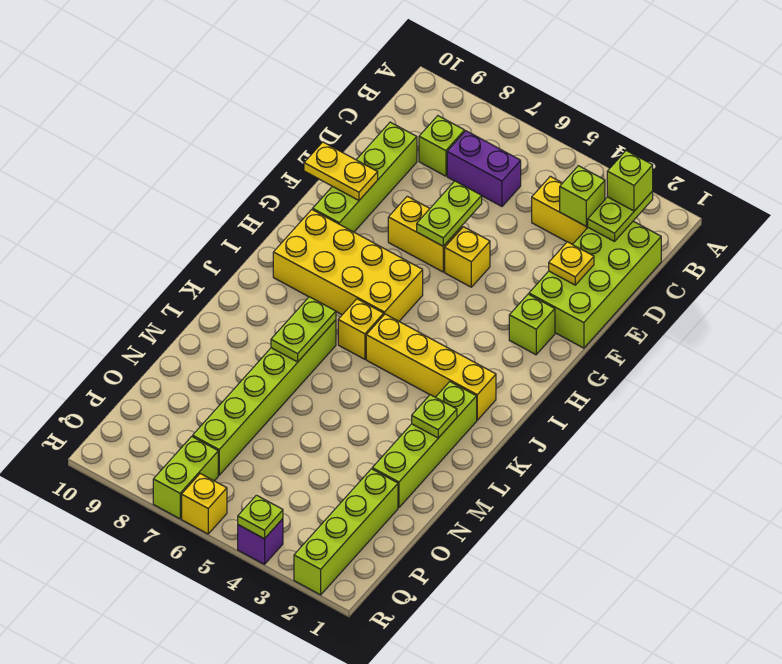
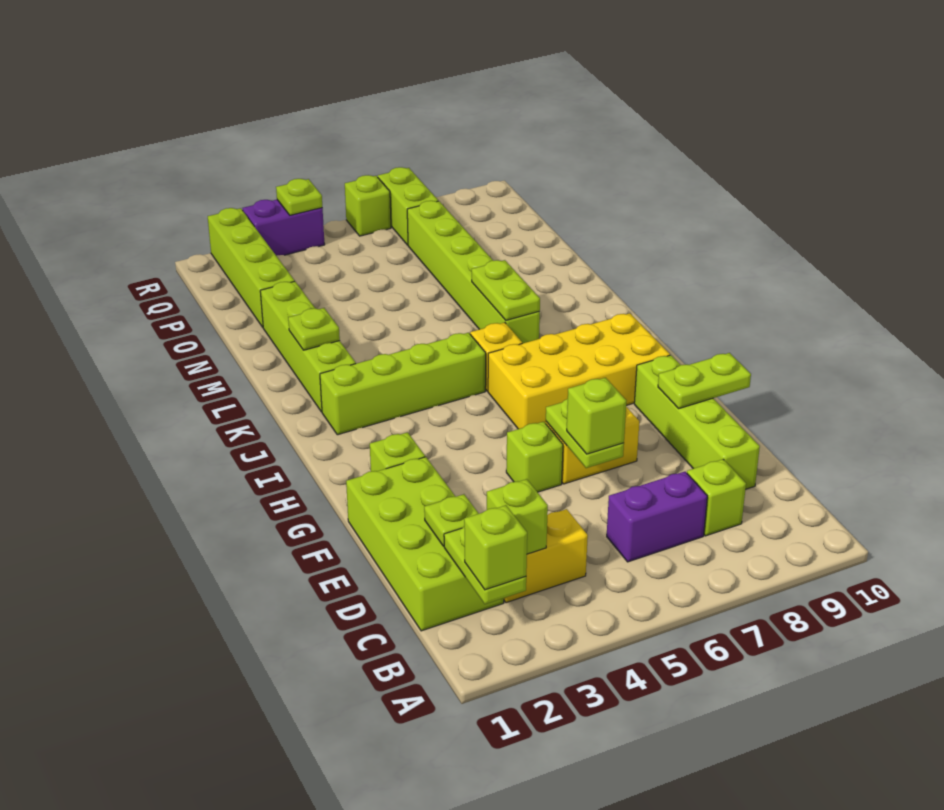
none -> lime plate D2 level 2
yellow plate E2 level 2 -> none
none -> lime brick E6 level 3
yellow brick F5 level 1 -> lime brick F5 level 1
yellow plate F9:F10 level 2 -> lime plate F9:F10 level 2
yellow brick J2:J5 level 1 -> lime brick J2:J5 level 1
purple brick R4 level 1 -> purple brick R3:R4 level 1
yellow brick R6 level 1 -> lime brick R6 level 1

